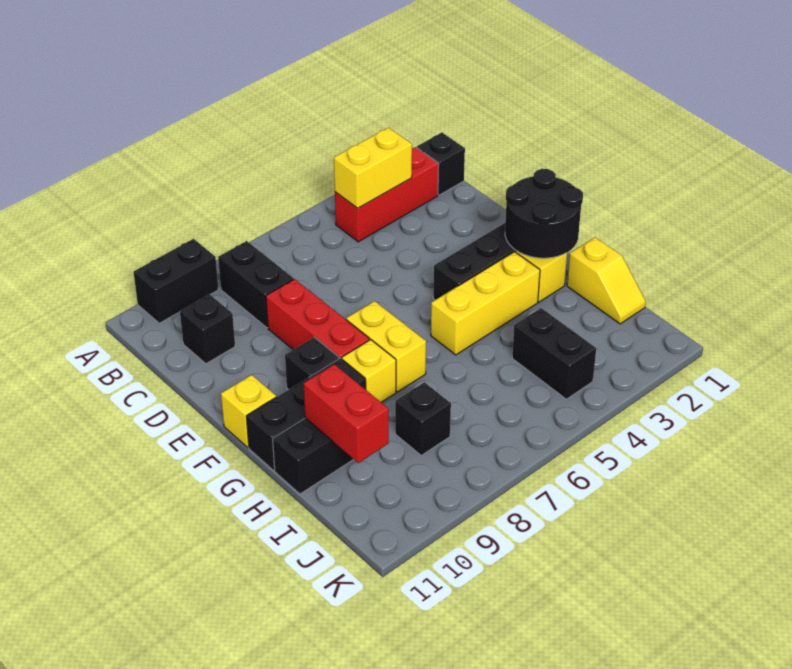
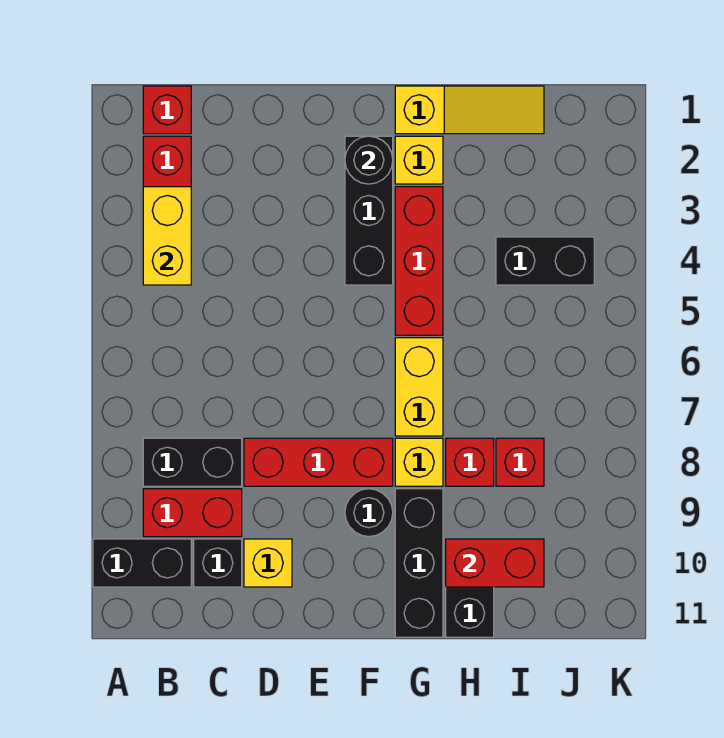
black brick A9:A10 level 1 -> black brick A10:B10 level 1
black brick B1 level 1 -> red brick B1 level 1
none -> red brick B9:C9 level 1
black round brick F1:G2 level 2 -> black round brick F2 level 2
yellow brick F7:G7 level 1 -> yellow brick G6:G7 level 1
black brick F9 level 1 -> black round brick F9 level 1
yellow brick F11 level 1 -> yellow brick D10 level 1
yellow brick G3:G5 level 1 -> red brick G3:G5 level 1
yellow slope H1:I1 level 1 top H -> yellow slope G1:I1 level 1 top G
none -> red brick H8 level 1
black brick I8 level 1 -> red brick I8 level 1

